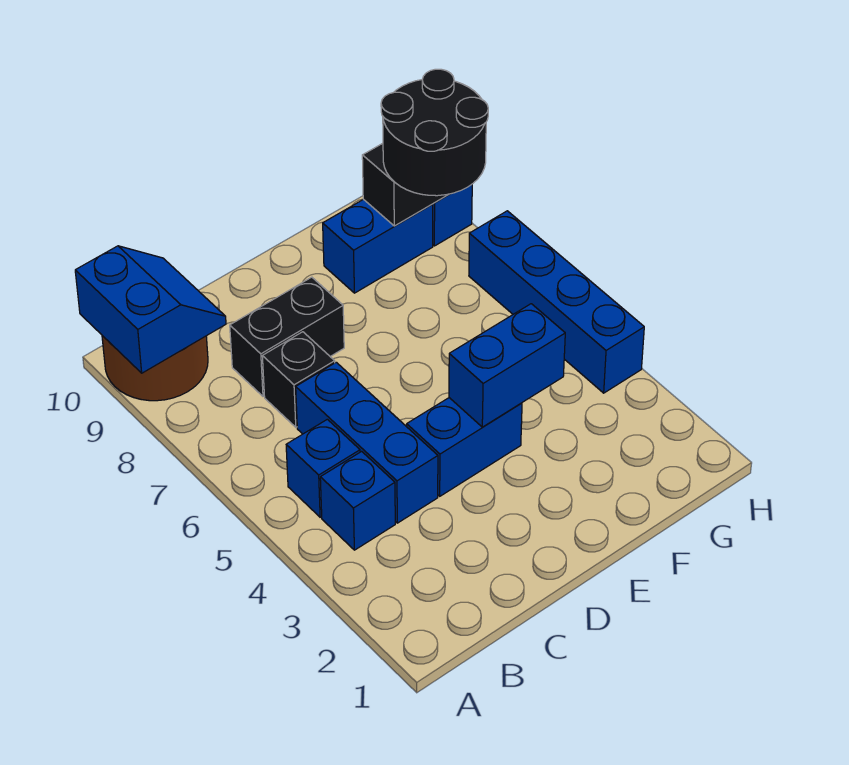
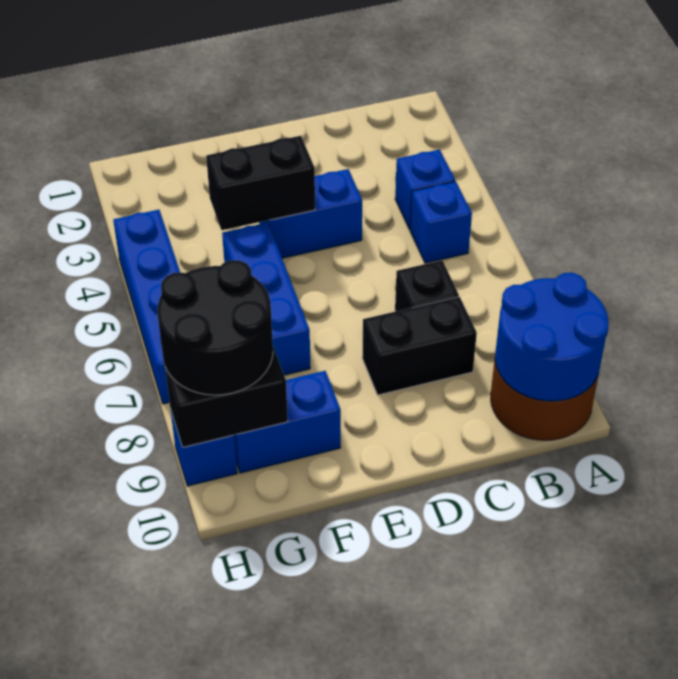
blue slope A9:B10 level 2 top A -> blue round brick A9:B10 level 2
blue brick C4:C6 level 1 -> blue brick F5:F7 level 1
blue brick E4:F4 level 2 -> black brick E4:F4 level 2

